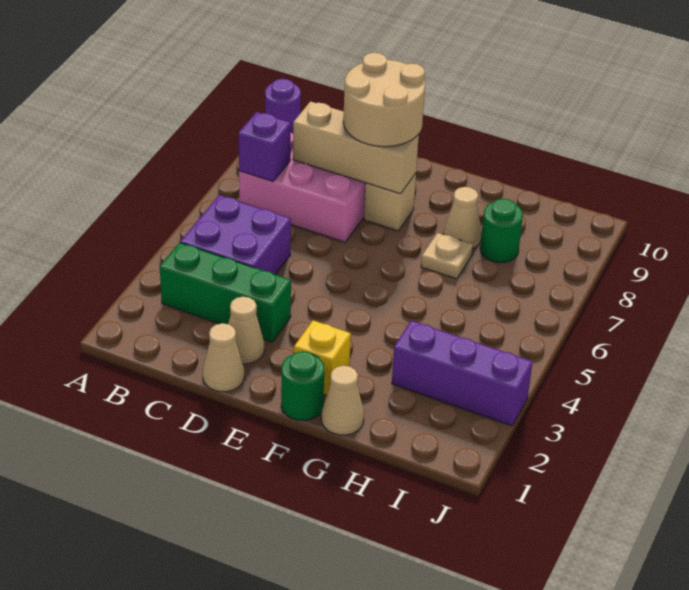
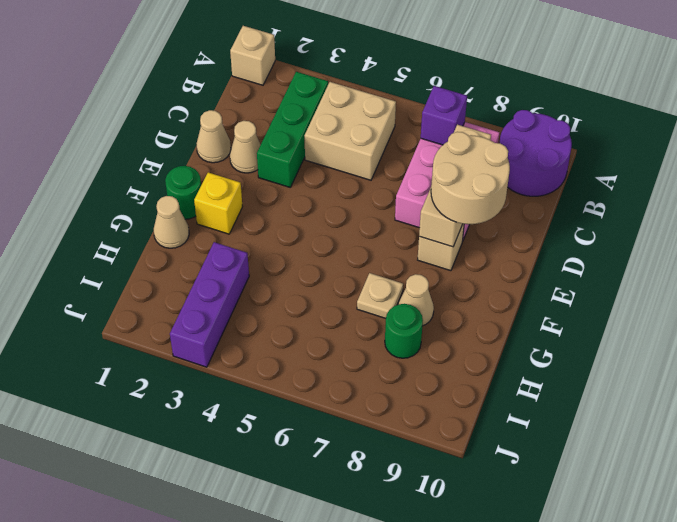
none -> tan brick A1 level 1
purple round brick A10 level 1 -> purple round brick A9:B10 level 1
purple brick B4:C5 level 1 -> tan brick B4:C5 level 1

